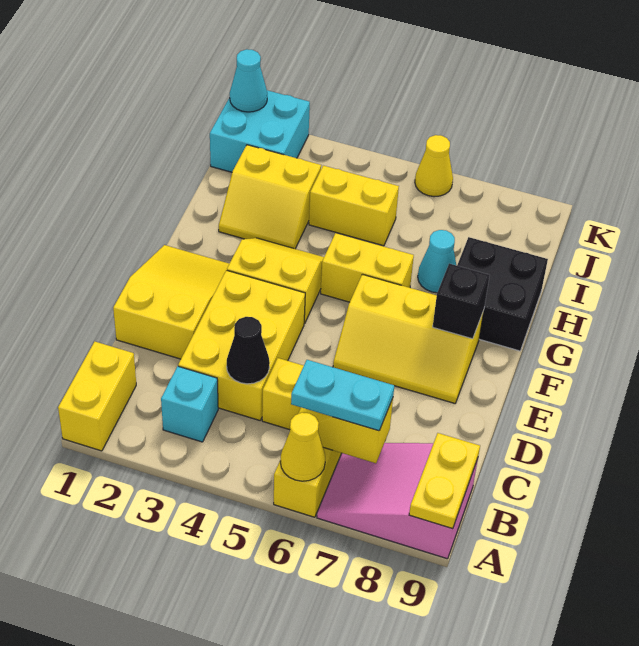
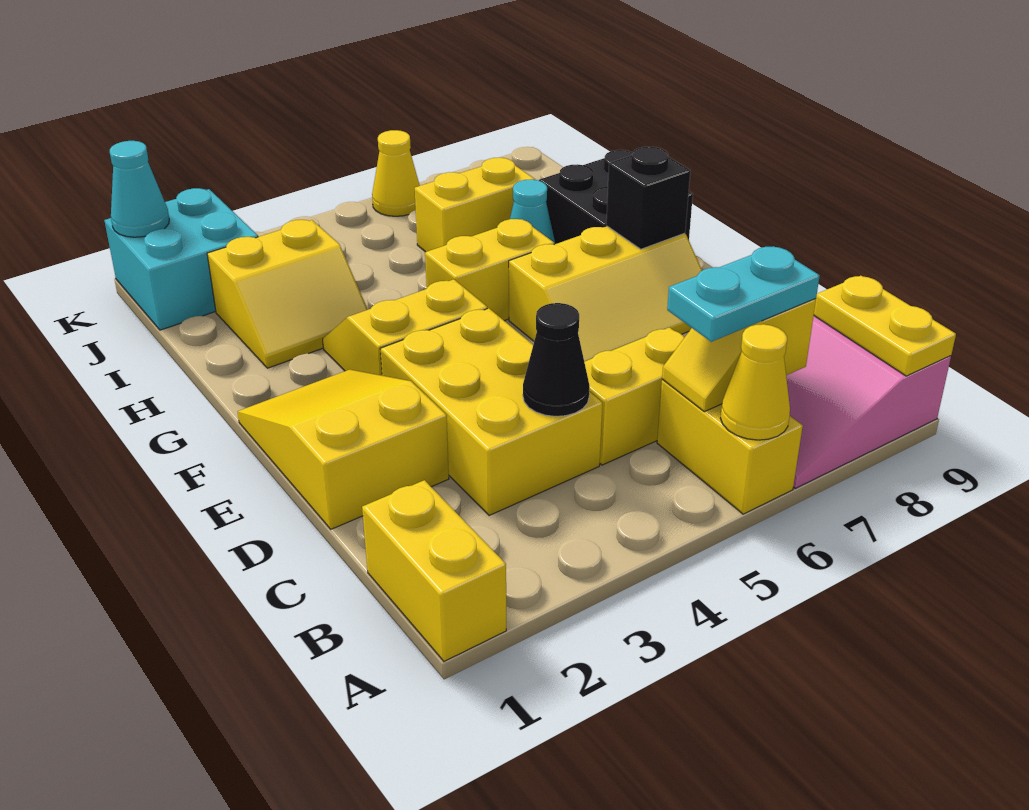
cyan brick B3 level 1 -> none
yellow brick I4:I5 level 1 -> yellow brick I6:I7 level 1

